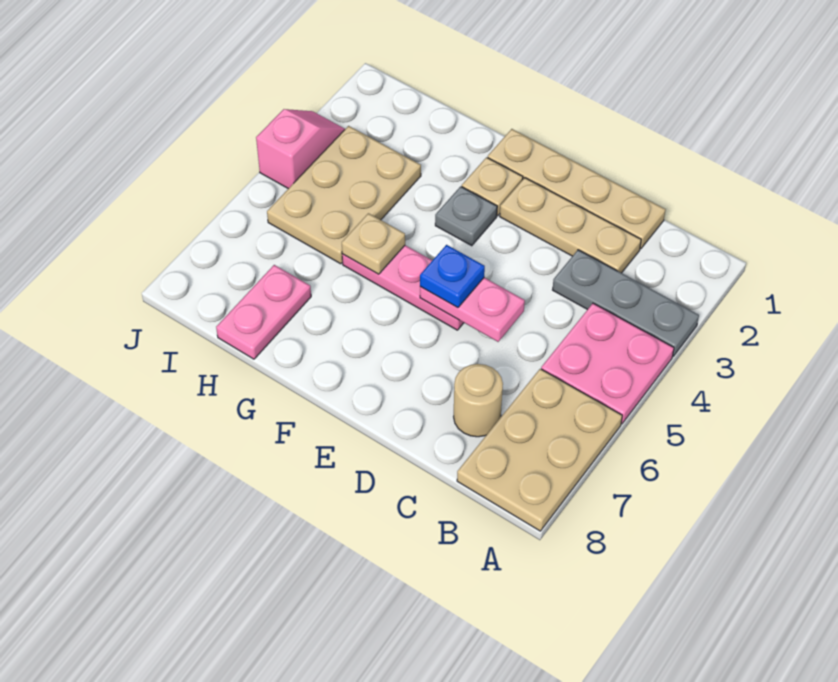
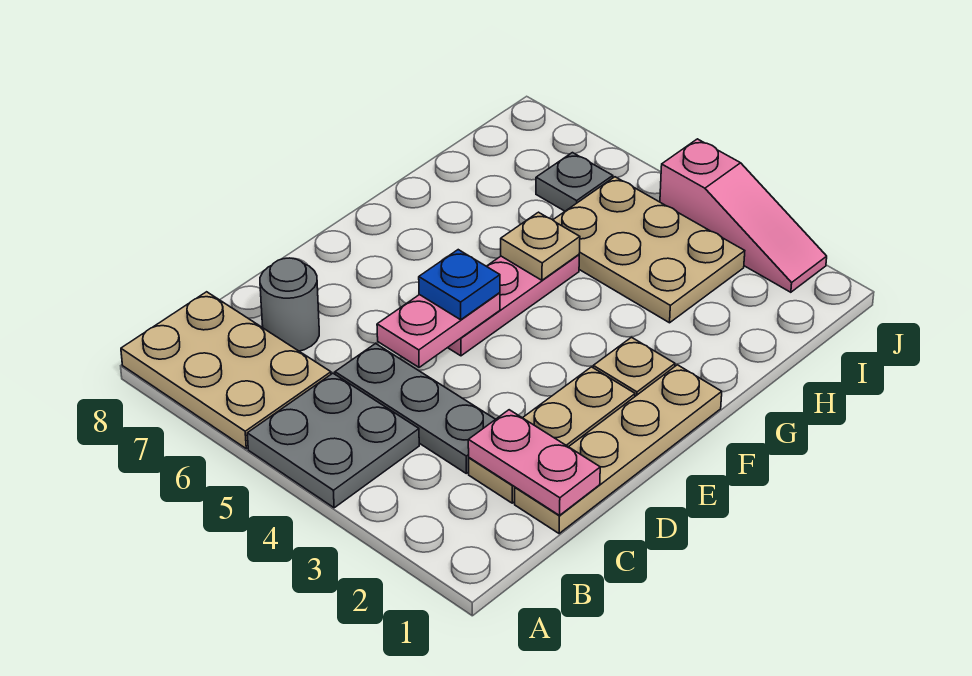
grey plate A3:C3 level 1 -> grey plate C3:C5 level 1
pink plate A4:B5 level 1 -> grey plate A4:B5 level 1
tan round brick C7 level 1 -> grey round brick C7 level 1
grey plate F3 level 1 -> grey plate I6 level 1
pink plate H7:H8 level 1 -> pink plate C1:C2 level 2
pink slope J3:J4 level 1 top 4 -> pink slope J2:J4 level 1 top 4

